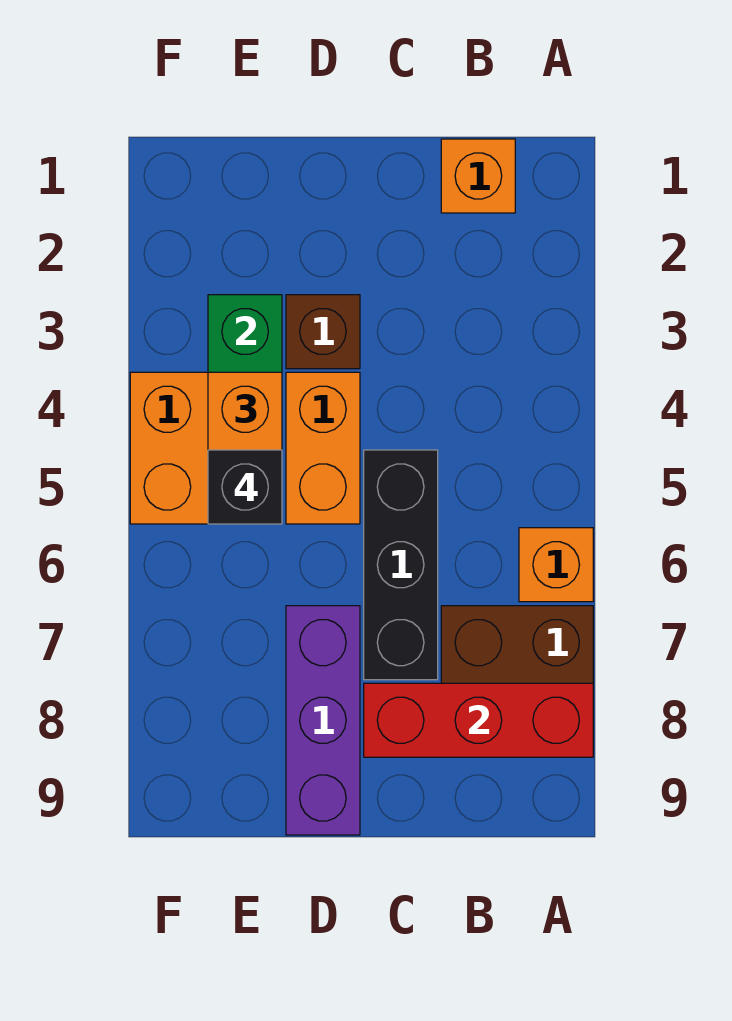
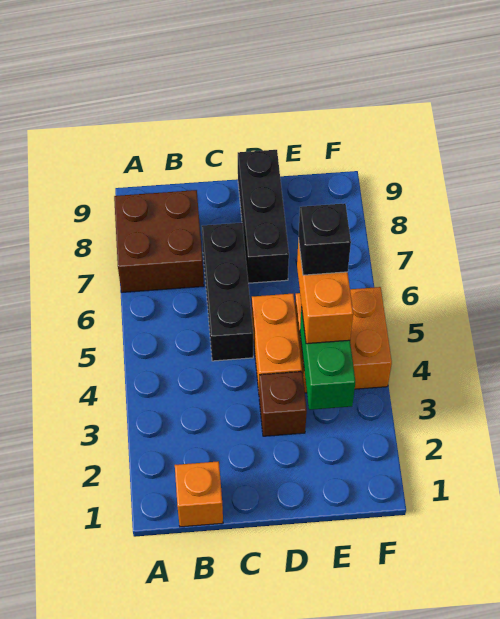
orange brick A6 level 1 -> none
red brick A8:C8 level 2 -> none
purple brick D7:D9 level 1 -> black brick D7:D9 level 1

